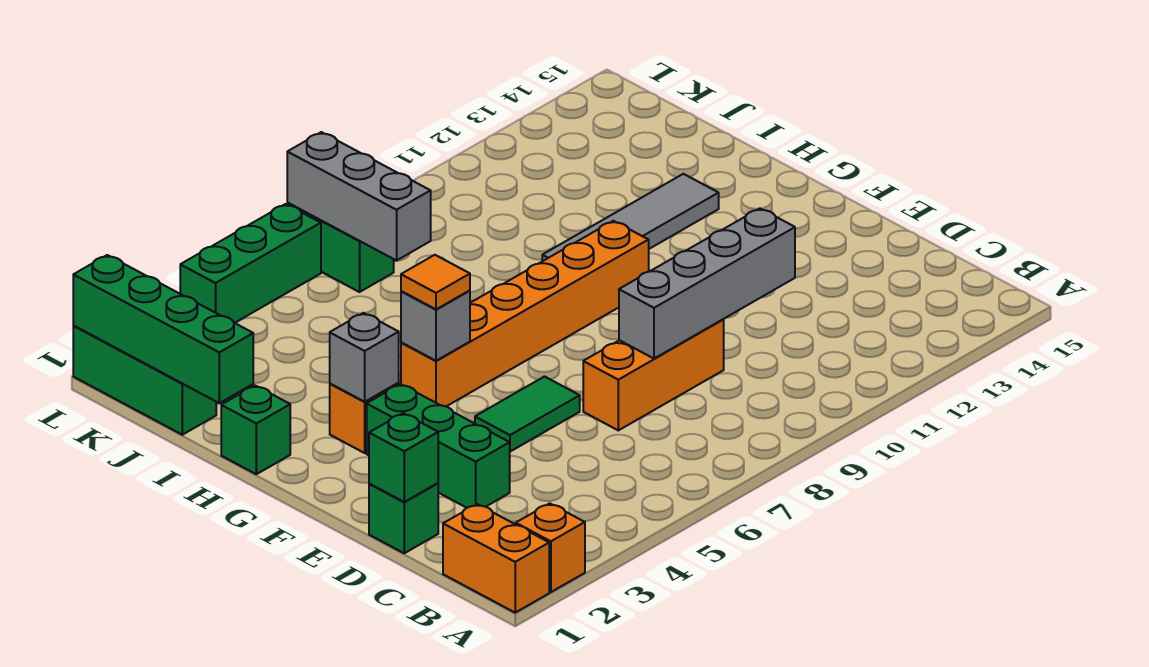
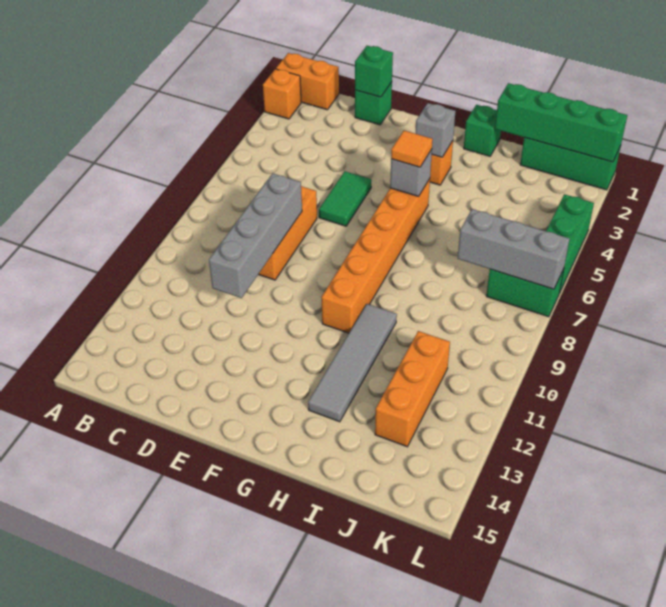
green brick D3:F3 level 1 -> none
none -> orange brick J11:J13 level 1

